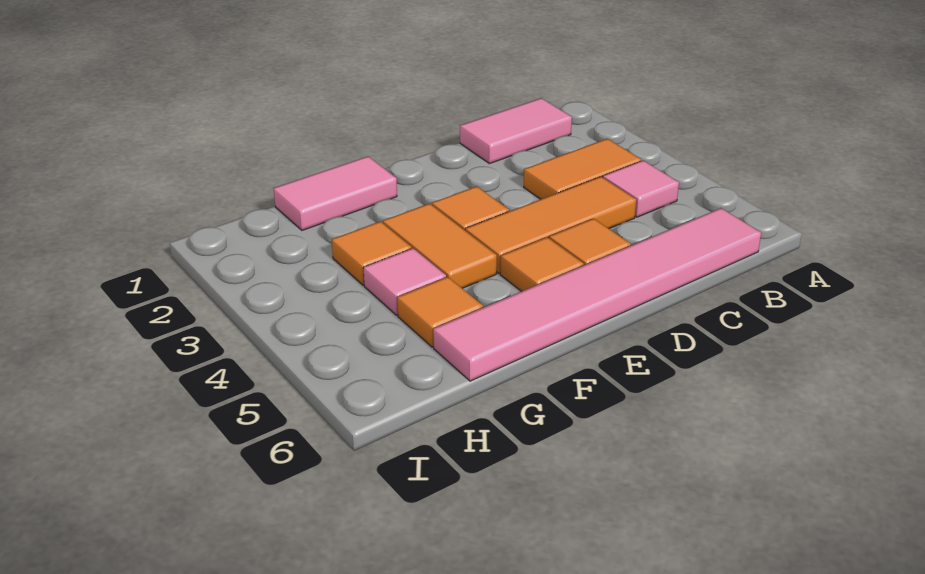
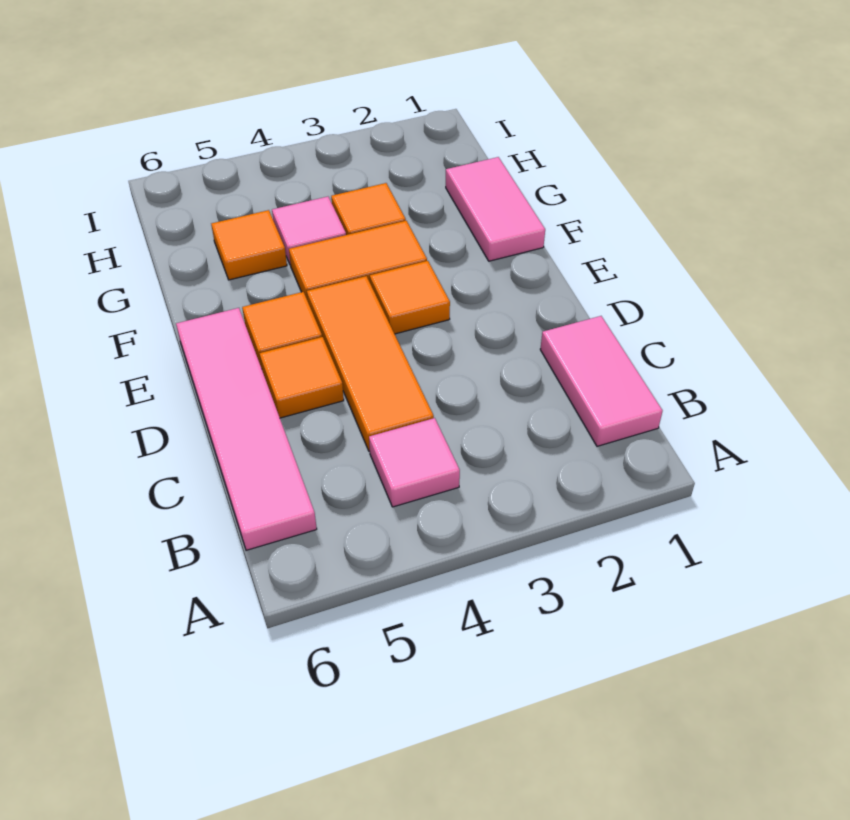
orange tile B3:C3 level 1 -> none
pink tile B6:G6 level 1 -> pink tile B6:E6 level 1

